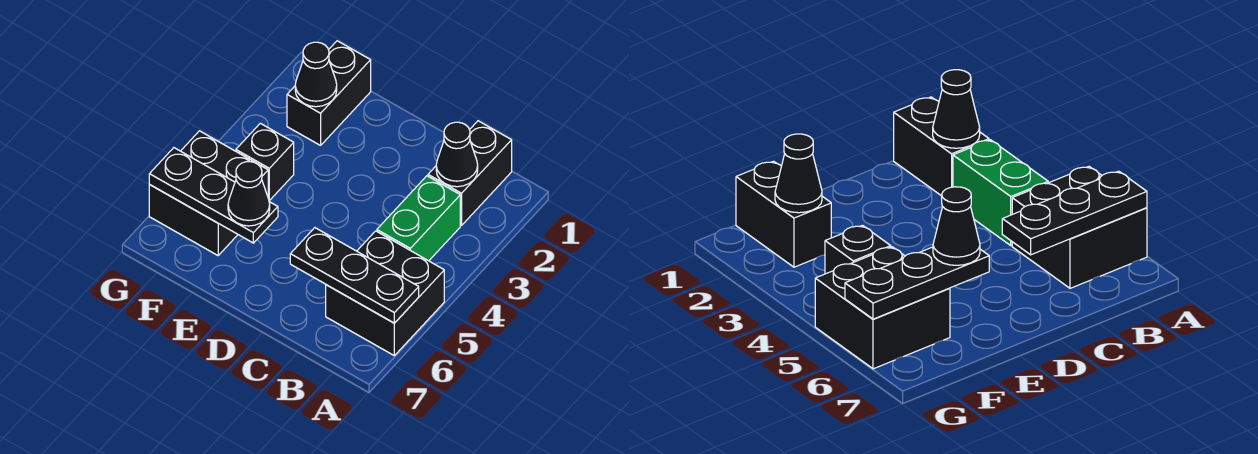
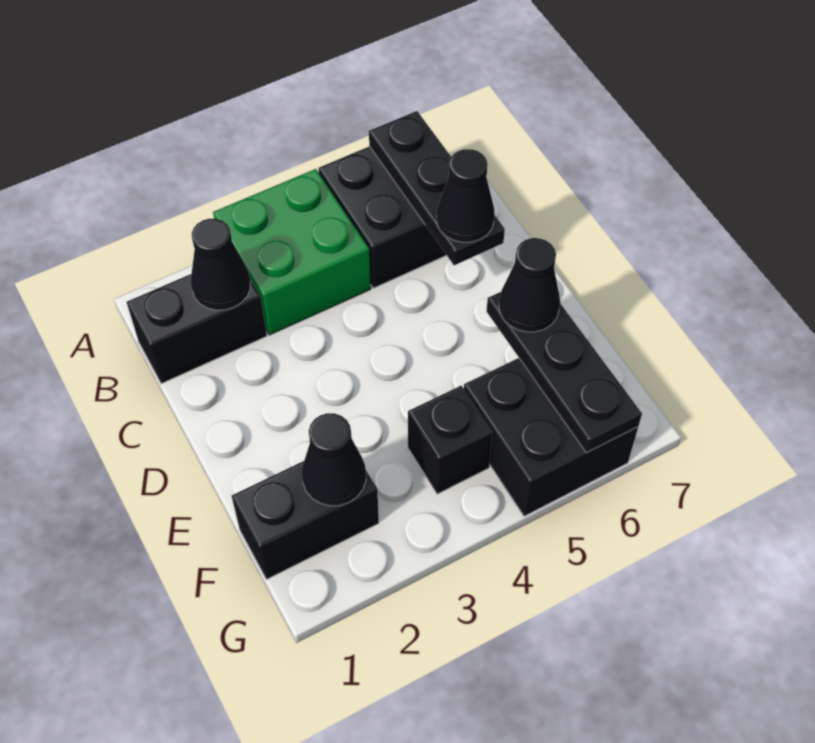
green brick B3:B4 level 1 -> green brick A3:B4 level 1
none -> black cone C6 level 3

